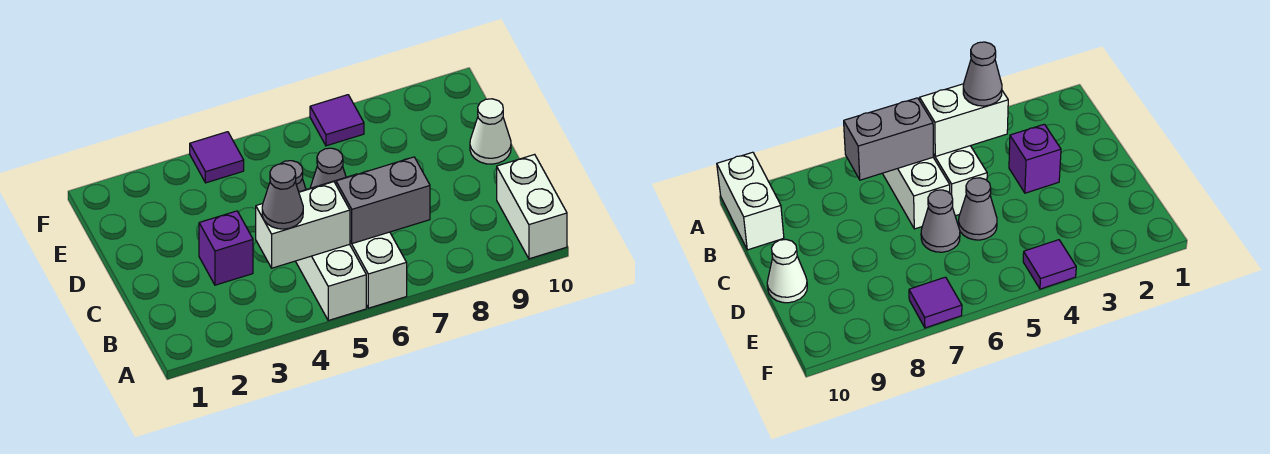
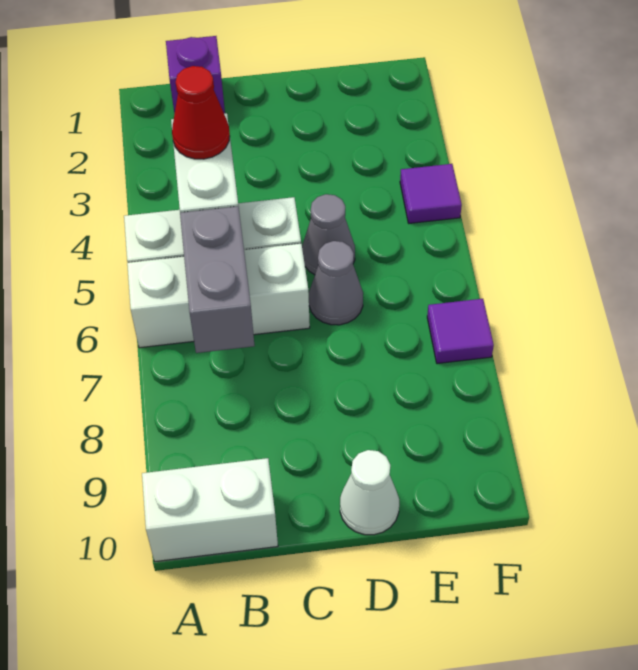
grey cone B4 level 3 -> red cone B4 level 3
purple brick C3 level 1 -> purple brick B1 level 1

